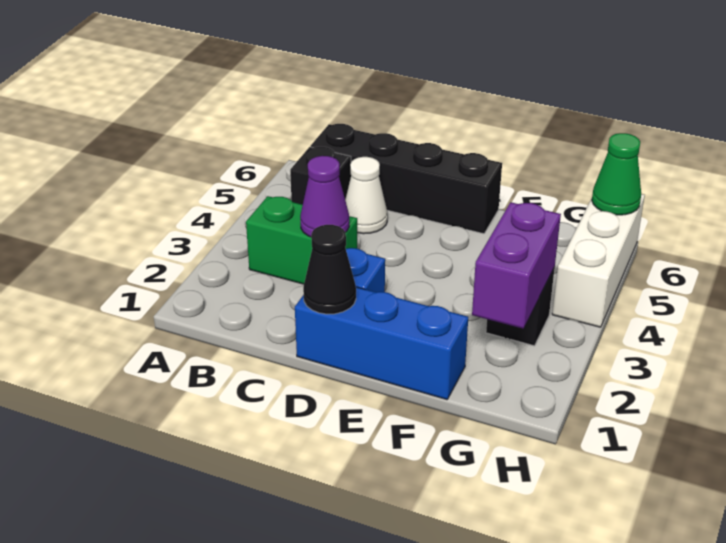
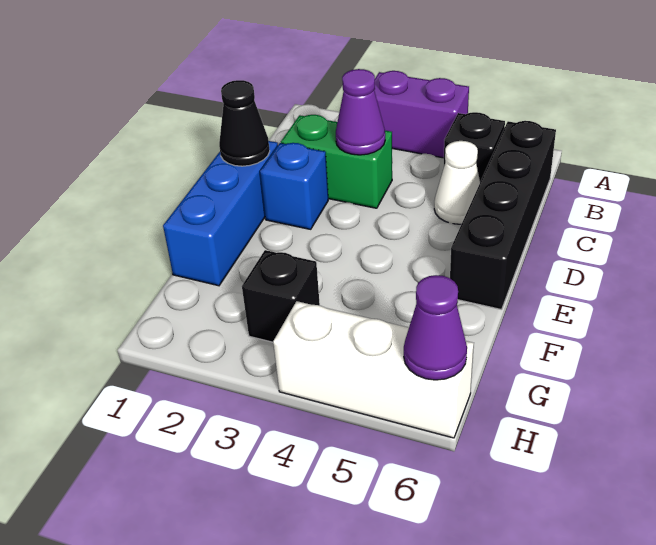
green brick B3:C3 level 1 -> green brick C2:C3 level 1
purple brick G2:G3 level 2 -> purple brick A3:A4 level 1
green cone H6 level 2 -> purple cone H6 level 2

